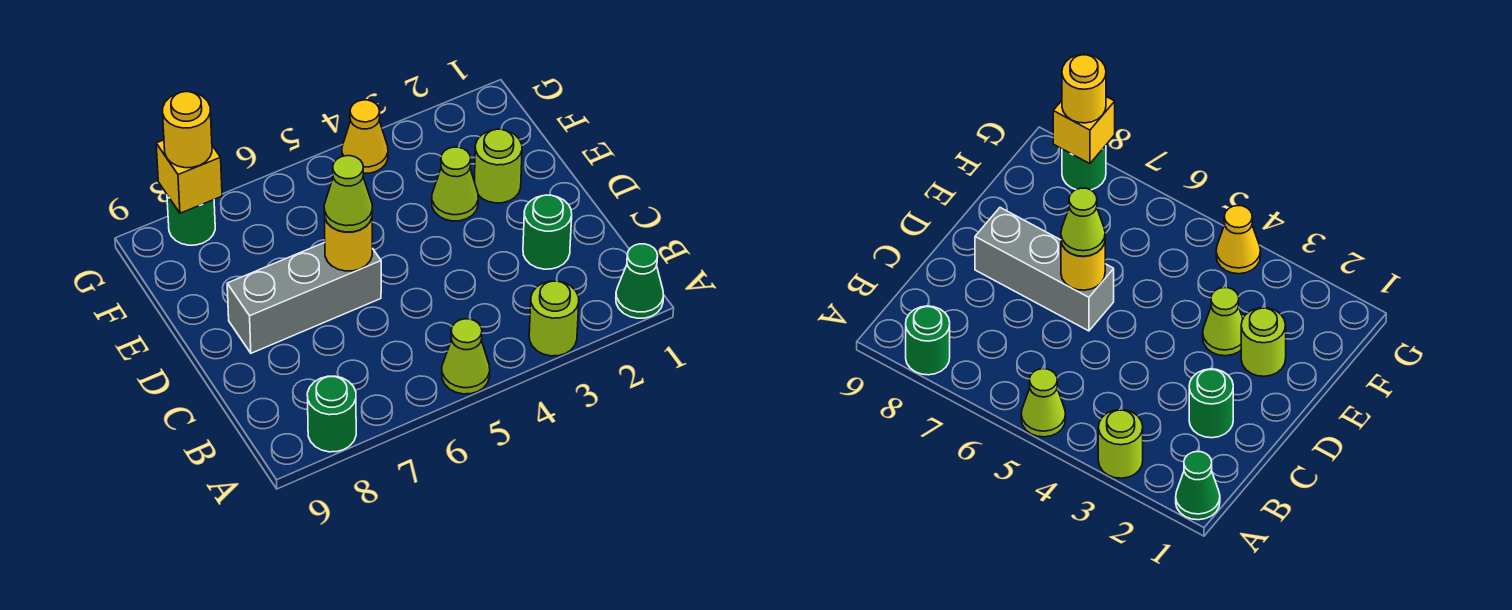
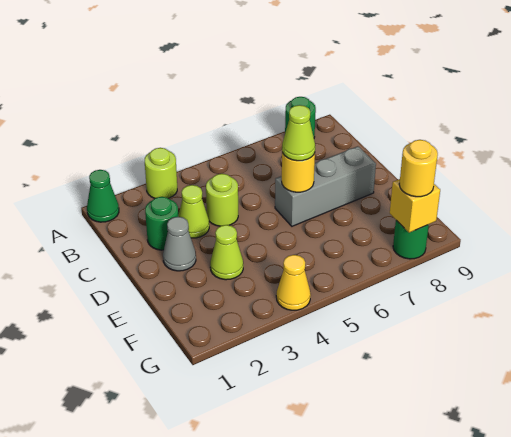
lime cone A5 level 1 -> lime cone C3 level 1
none -> grey cone D2 level 1
lime round brick E2 level 1 -> lime round brick C4 level 1

